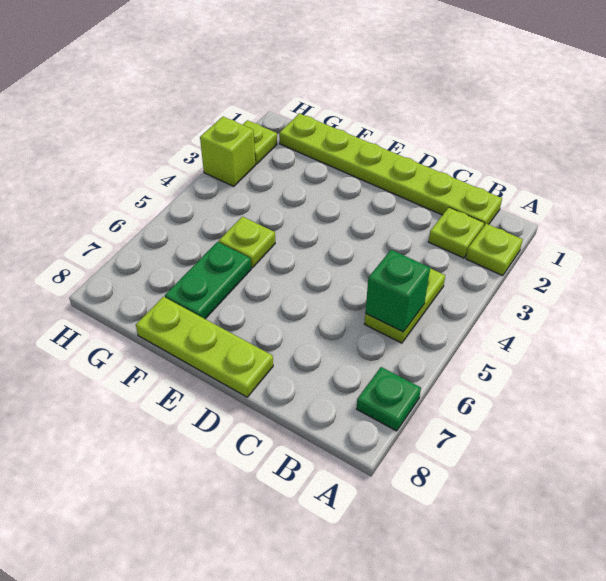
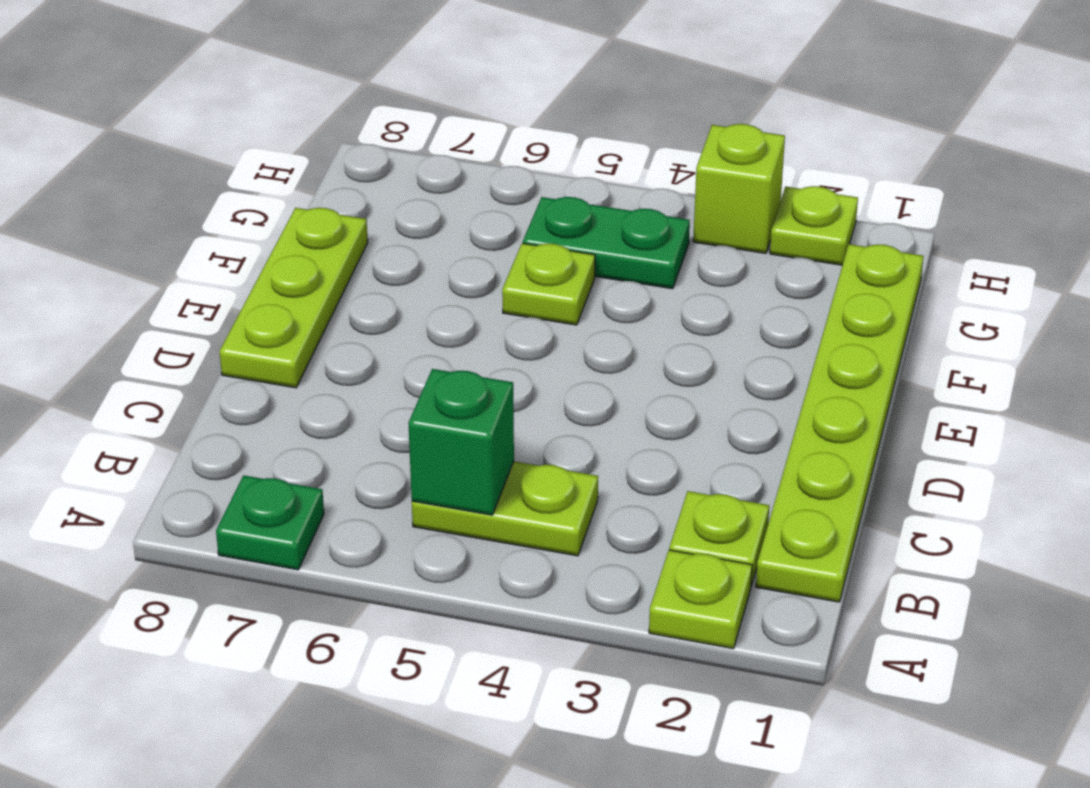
green plate F6:F7 level 1 -> green plate G4:G5 level 1

